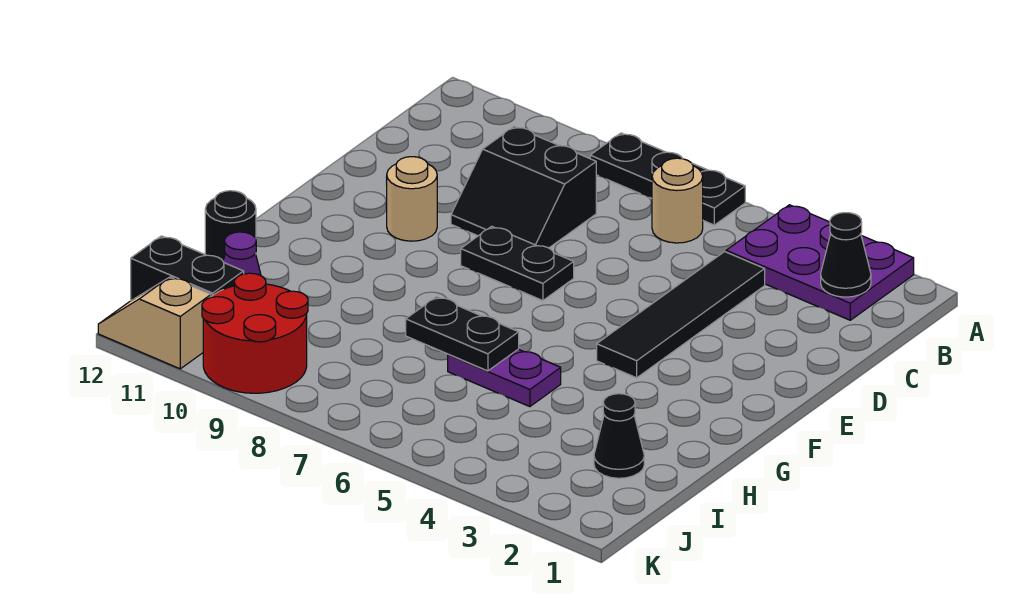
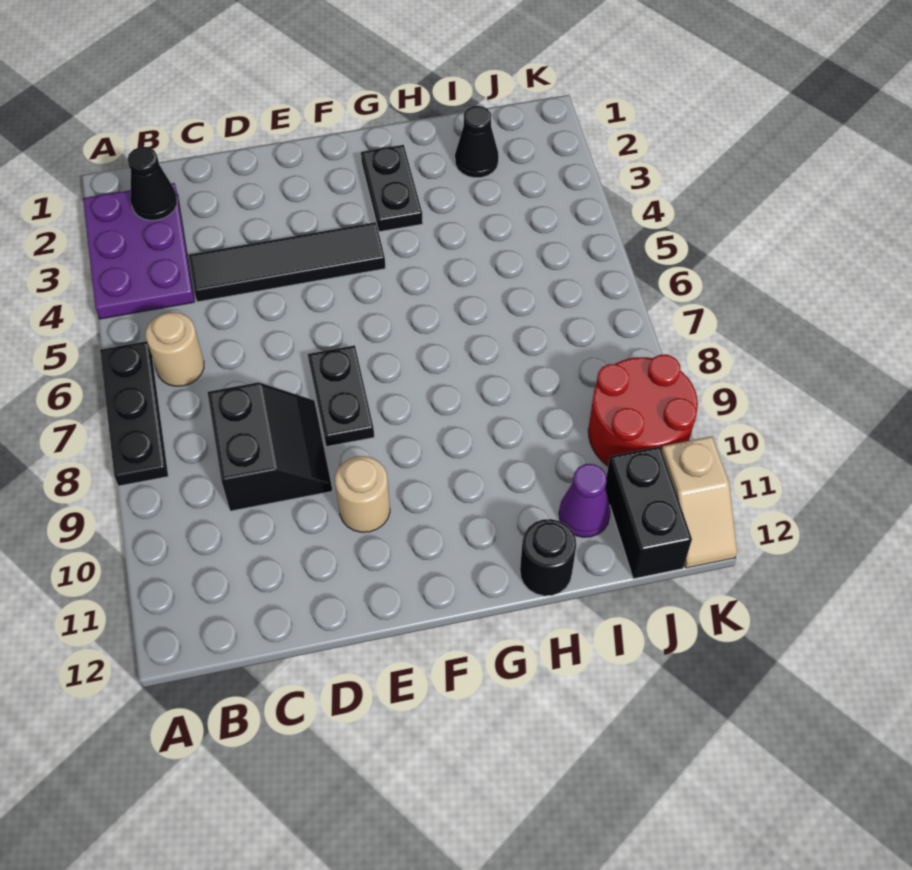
purple plate H5:H6 level 1 -> none
black plate H6:H7 level 2 -> black plate G2:G3 level 1

